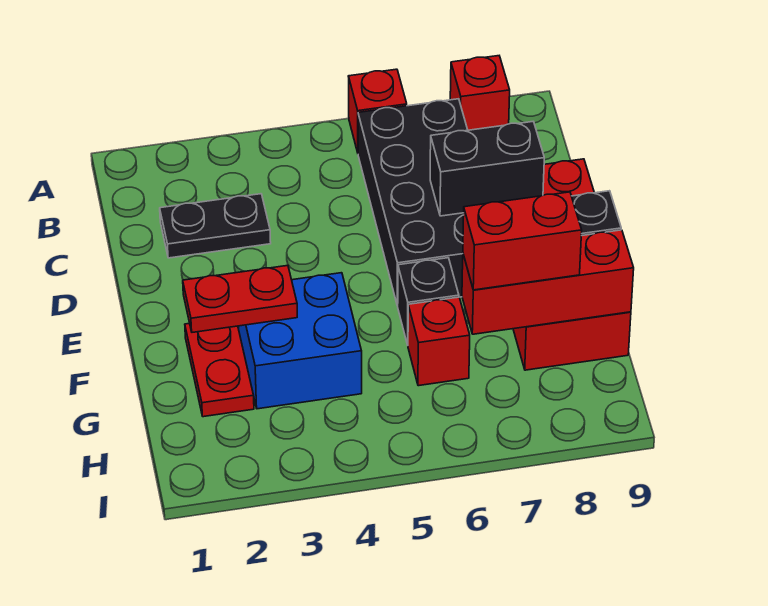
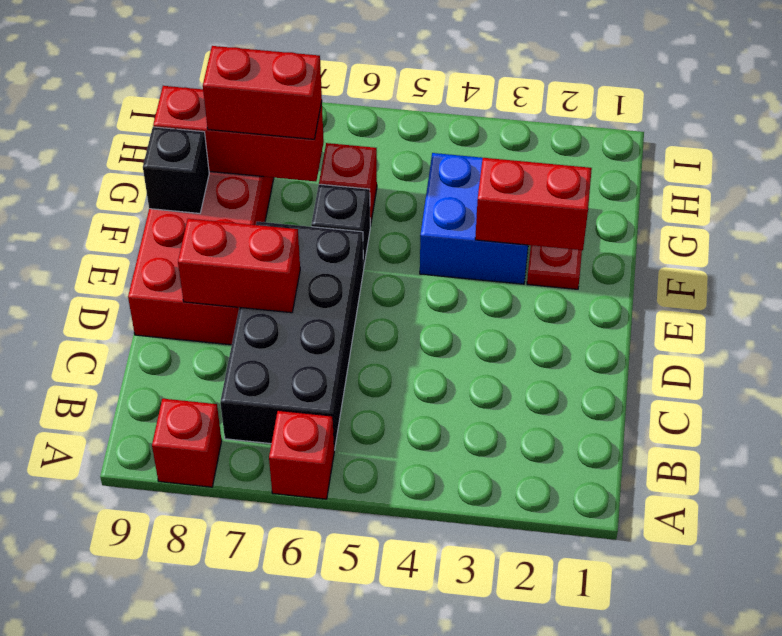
black plate C2:C3 level 1 -> none
black brick D7:D8 level 2 -> red brick D7:D8 level 2
red plate F2:F3 level 2 -> red brick F2:F3 level 2

